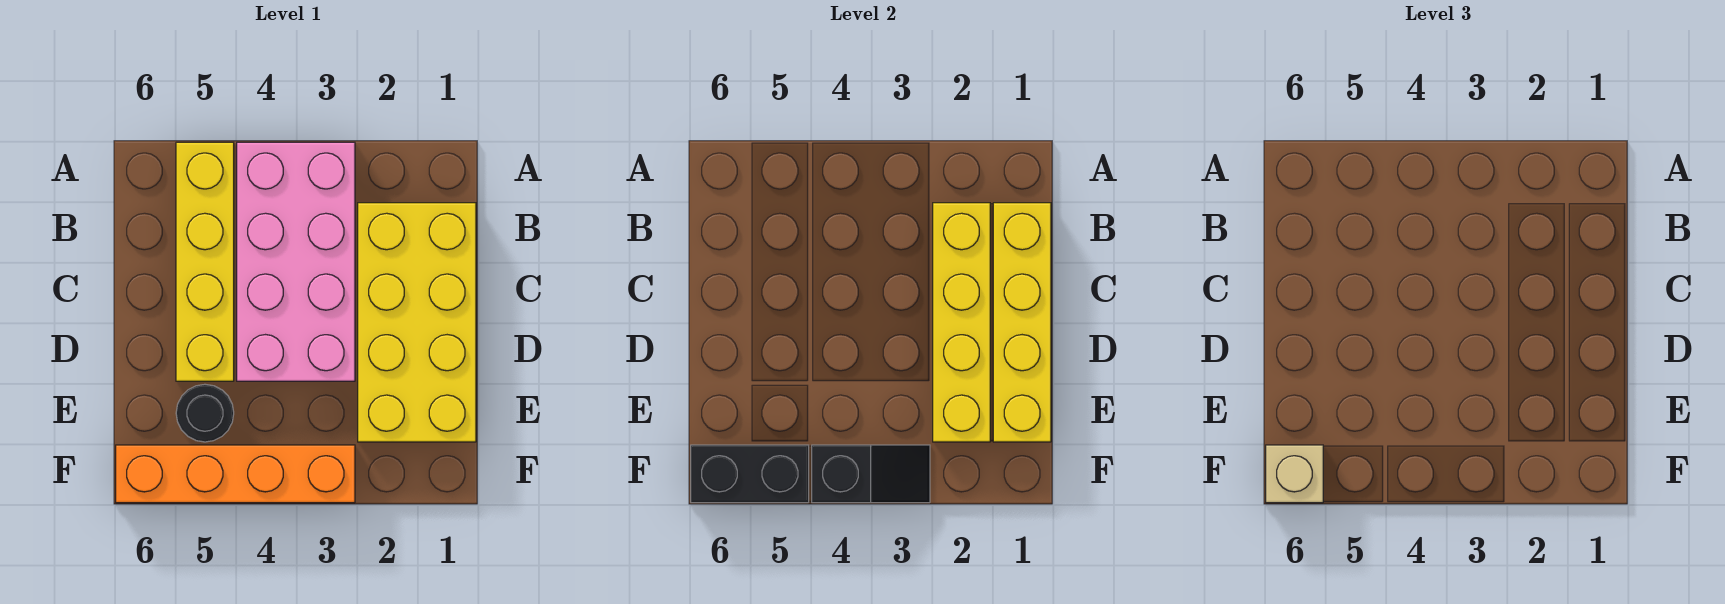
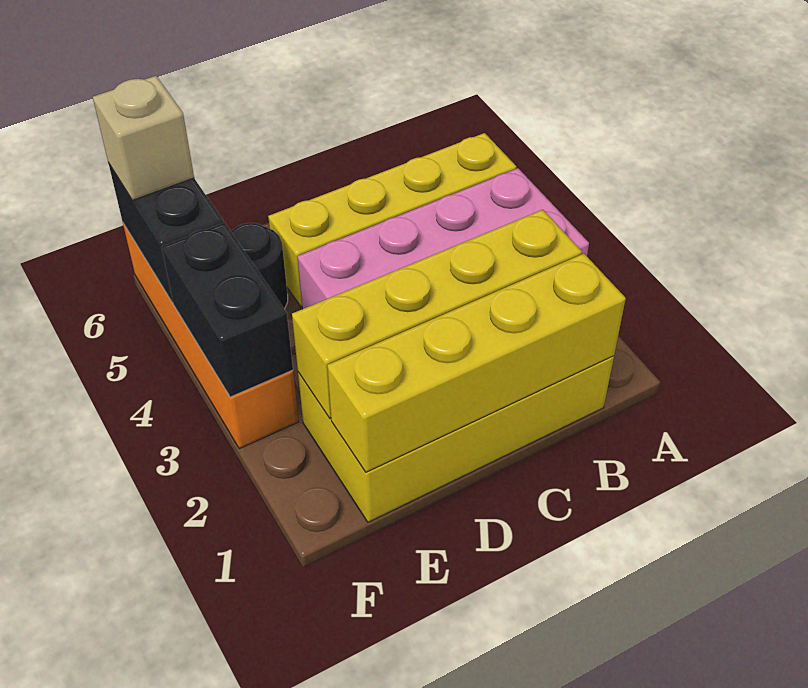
black slope F3:F4 level 2 top 4 -> black brick F3:F4 level 2

